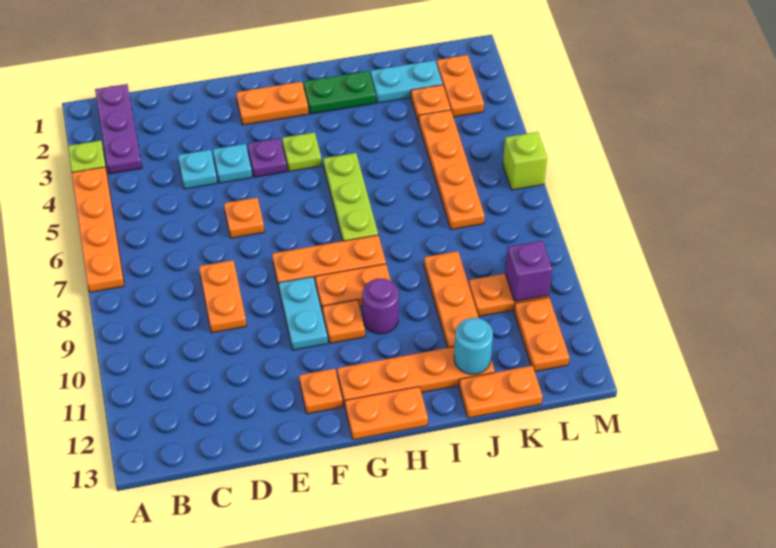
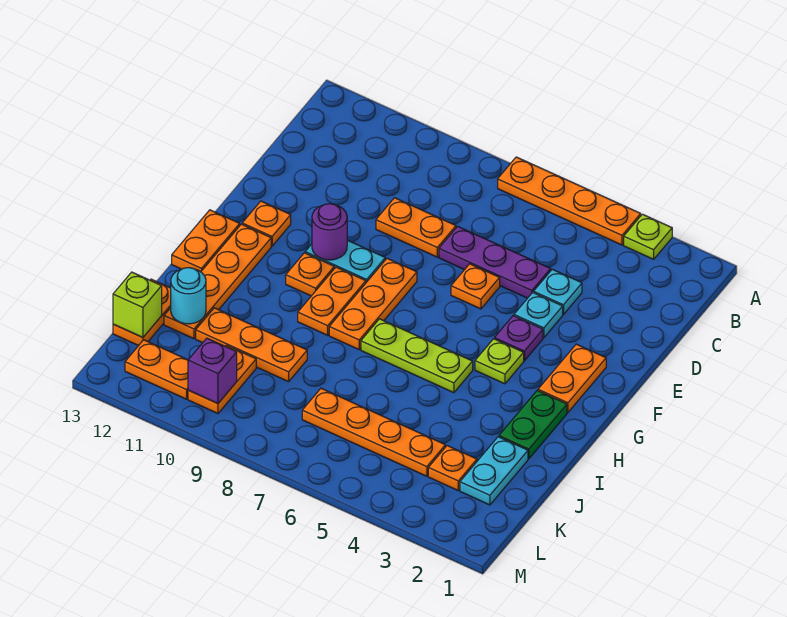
purple plate B1:B3 level 1 -> purple plate D5:D7 level 1
purple round brick H10 level 1 -> purple round brick F10 level 2
orange plate L2:L3 level 1 -> none
lime brick M6 level 1 -> lime brick K13 level 2

